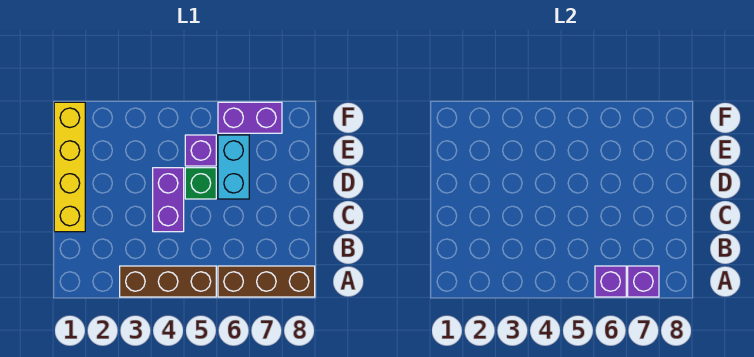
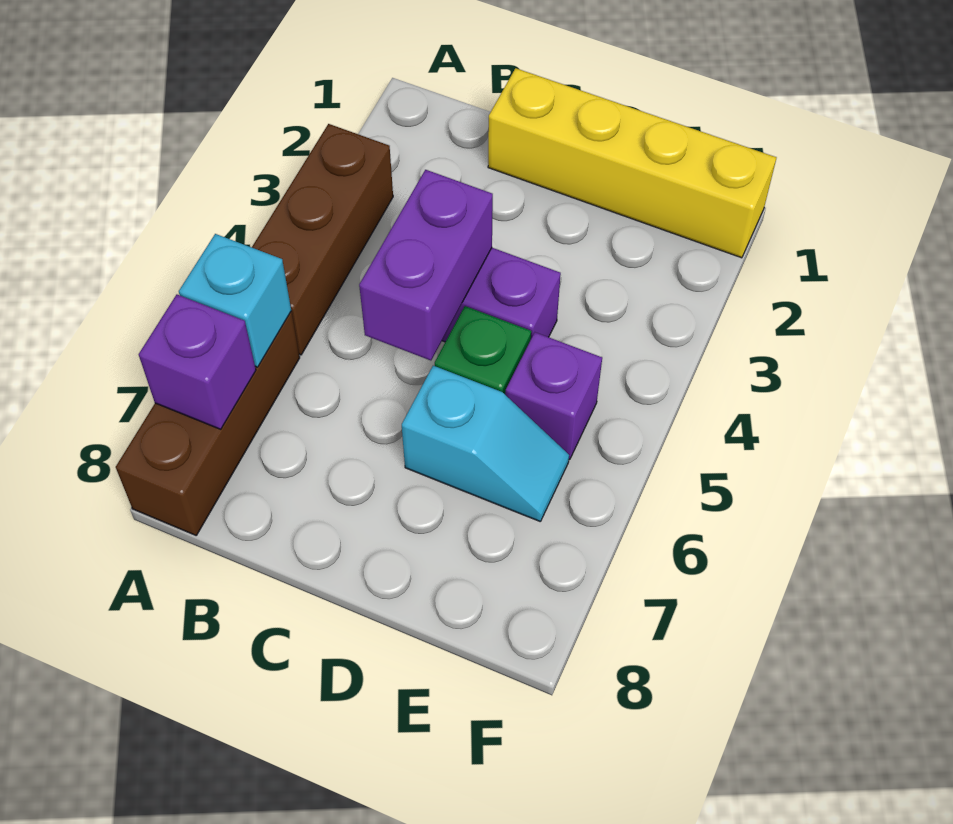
purple brick A6 level 2 -> cyan brick A6 level 2
cyan brick D6:E6 level 1 -> cyan slope D6:E6 level 1 top D
purple brick F6:F7 level 1 -> purple brick C4:C5 level 2

